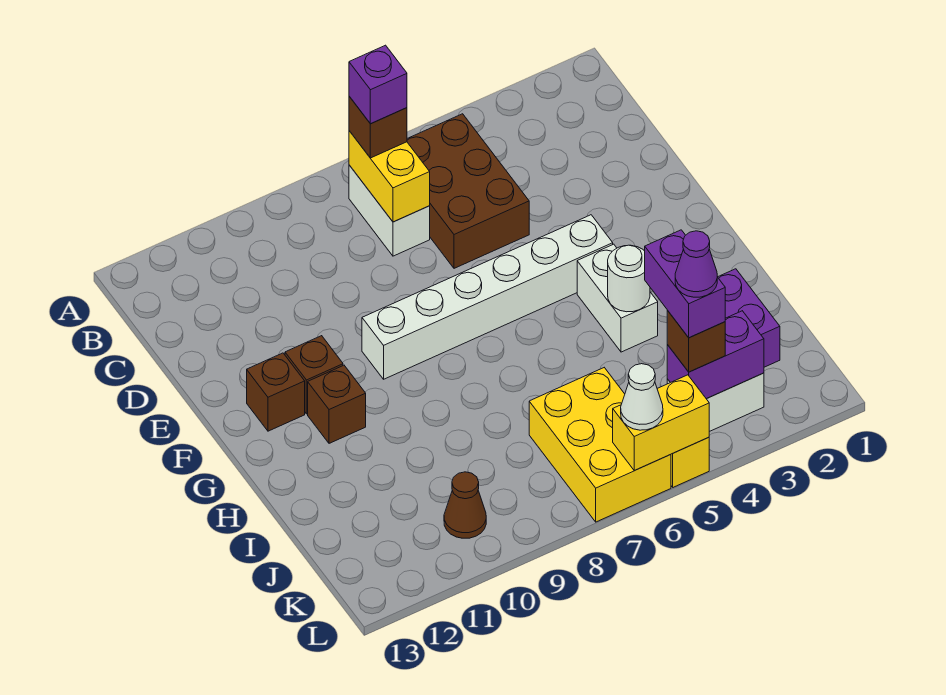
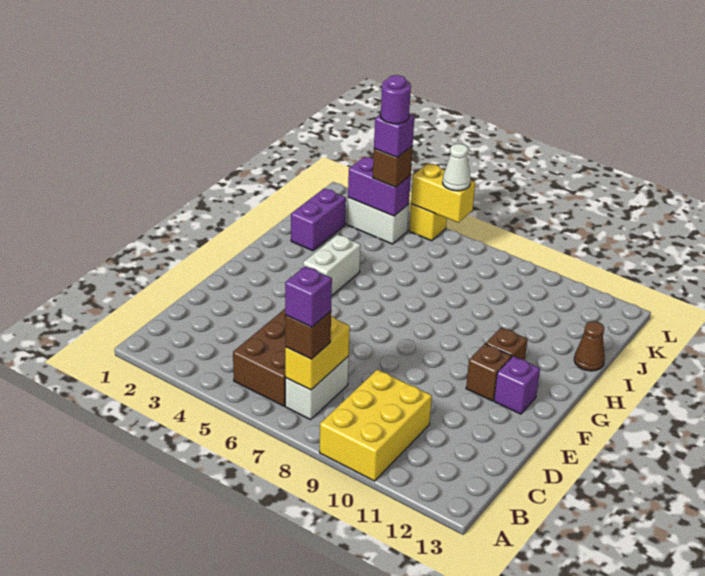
white brick F4:F9 level 1 -> none
brown brick F12 level 1 -> purple brick F12 level 1
white round brick H4 level 2 -> none
purple brick J4:K4 level 4 -> purple brick K4 level 4
yellow brick J6:L7 level 1 -> yellow brick A9:C10 level 1
purple cone K4 level 5 -> purple round brick K4 level 5
brown cone K10 level 1 -> brown cone I13 level 1

